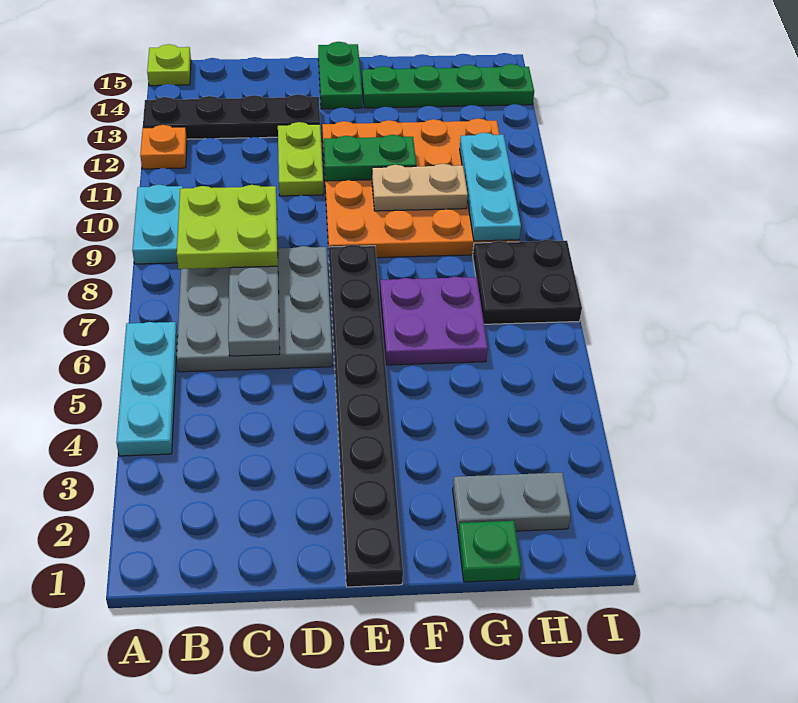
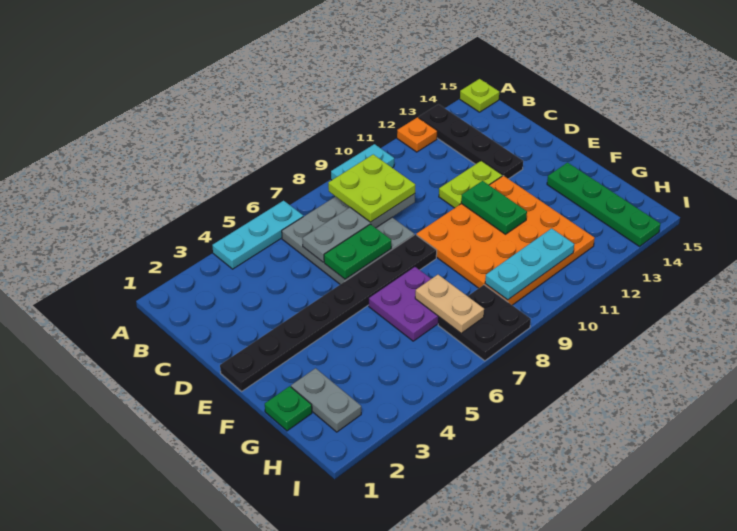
green plate E14:E15 level 1 -> green plate D6:D7 level 2
tan plate F10:G10 level 2 -> tan plate G7:H7 level 2

